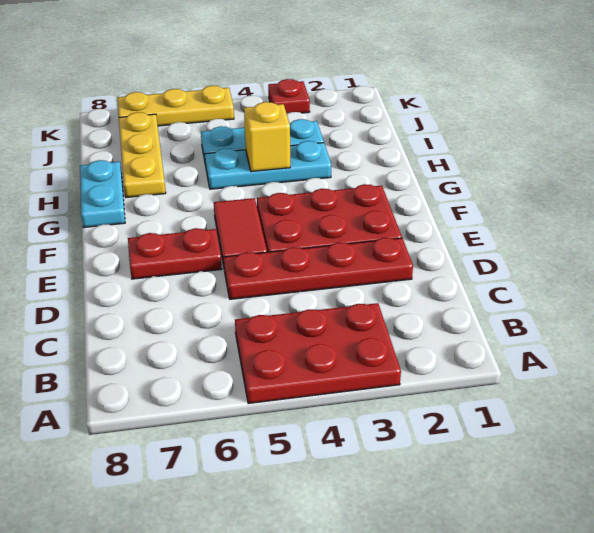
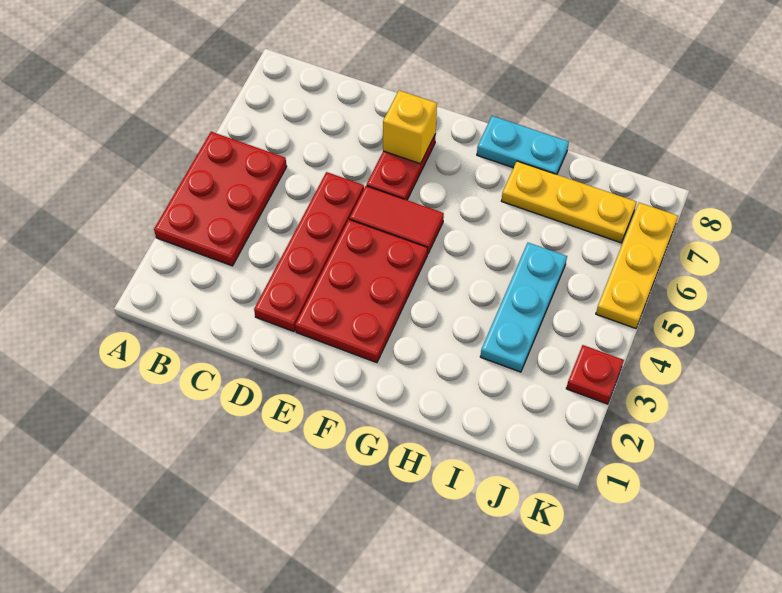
cyan plate H3:H5 level 1 -> none
yellow brick H4 level 2 -> yellow brick E7 level 2

